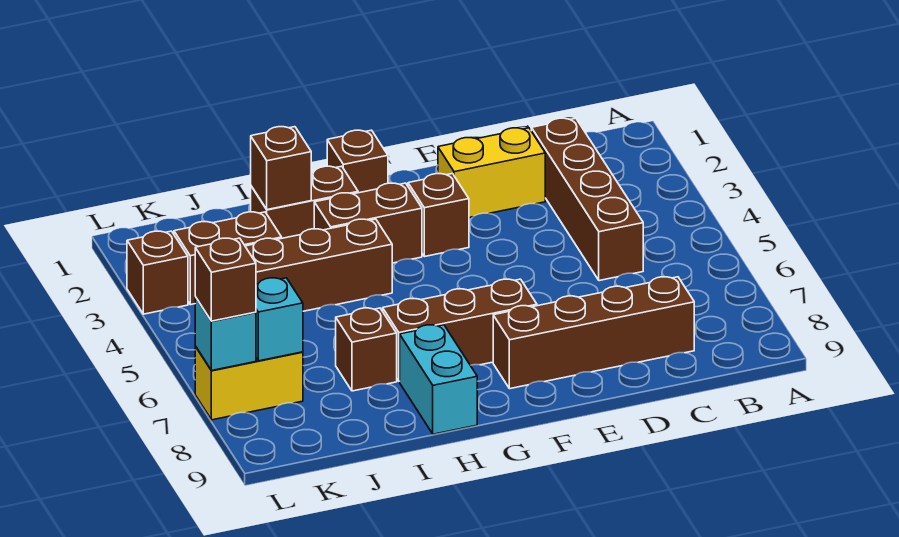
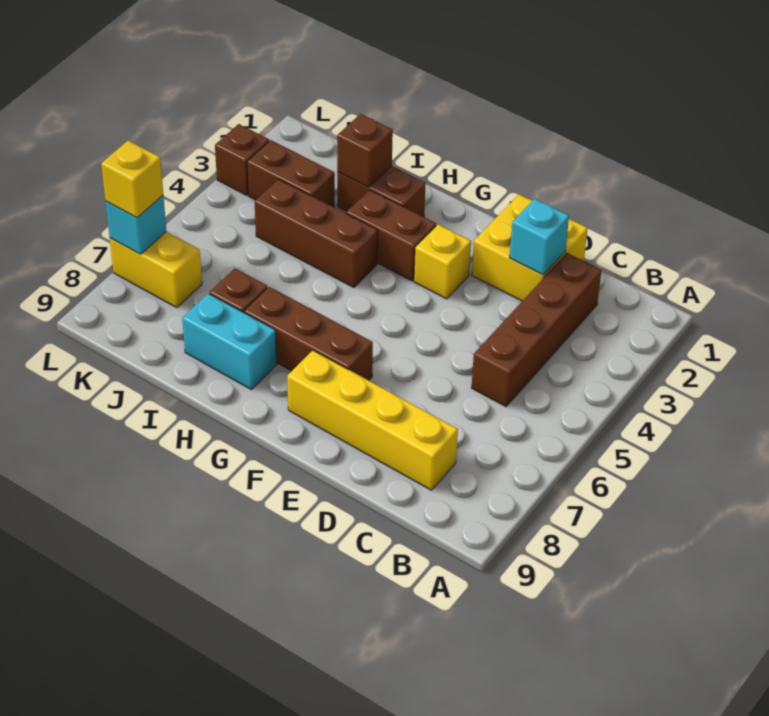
brown brick C8:F8 level 1 -> yellow brick C8:F8 level 1
yellow brick D2:E2 level 1 -> yellow brick D1:E2 level 1
brown brick F3 level 1 -> yellow brick F3 level 1
brown brick G1 level 1 -> none
cyan brick H8:H9 level 1 -> cyan brick H8:I8 level 1
cyan brick K7 level 2 -> cyan brick D2 level 2
brown brick L7 level 3 -> yellow brick L7 level 3

